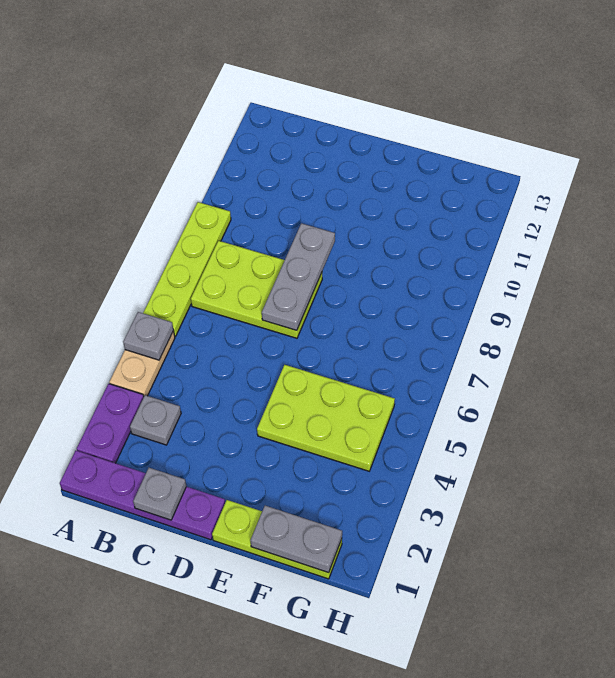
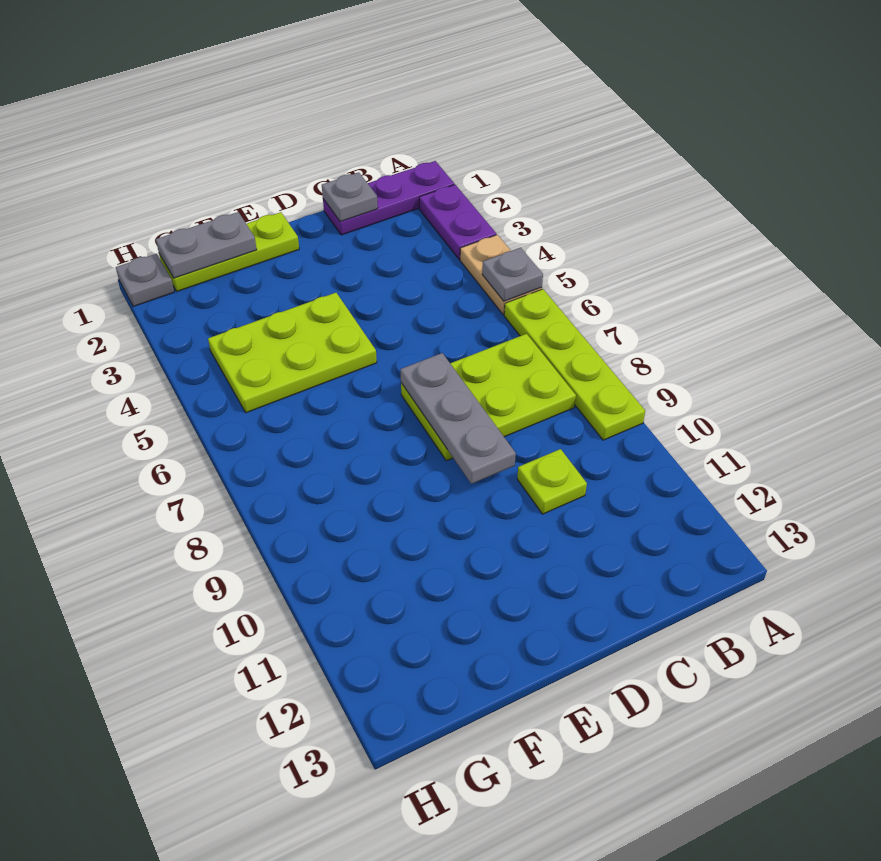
purple plate A1:D1 level 1 -> purple plate A1:C1 level 1
grey plate B3 level 1 -> grey plate H1 level 1
none -> lime plate C10 level 1

